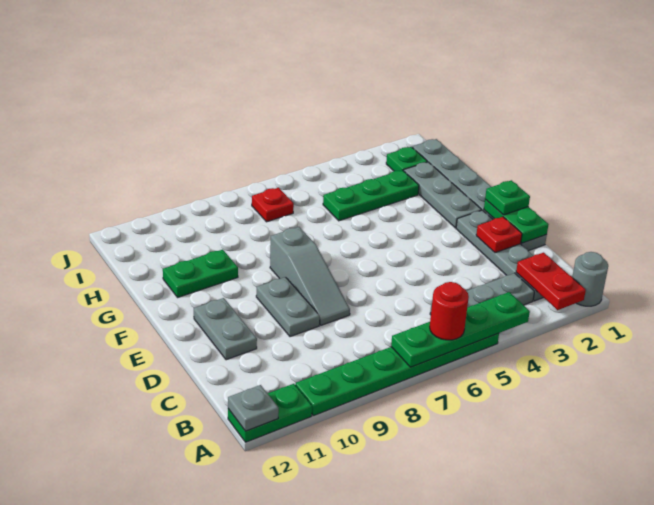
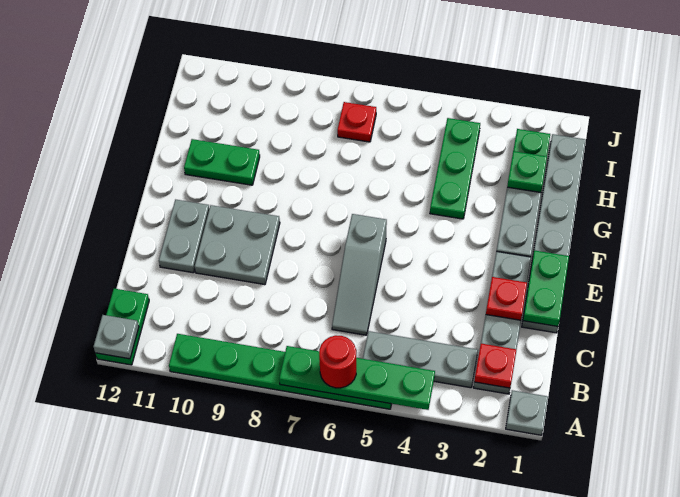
grey round brick A1 level 1 -> grey plate A1 level 1
red plate A2:B2 level 2 -> red plate B2 level 2
green plate A11:A12 level 1 -> green plate A12:B12 level 1
grey slope D8:F8 level 1 top F -> grey slope C6:E6 level 1 top E
grey plate D9:E9 level 1 -> grey plate D9:E10 level 1
green plate E1 level 3 -> green plate H2 level 2
green plate H3:H5 level 1 -> green plate G4:I4 level 1

